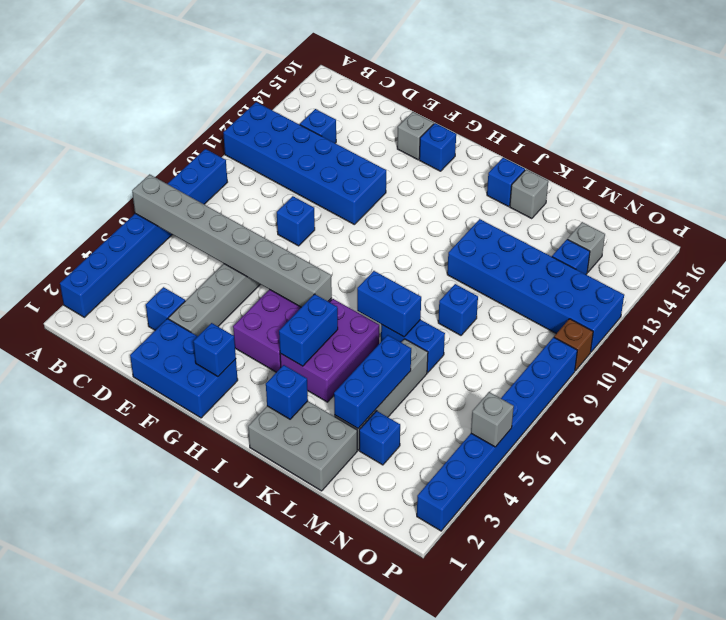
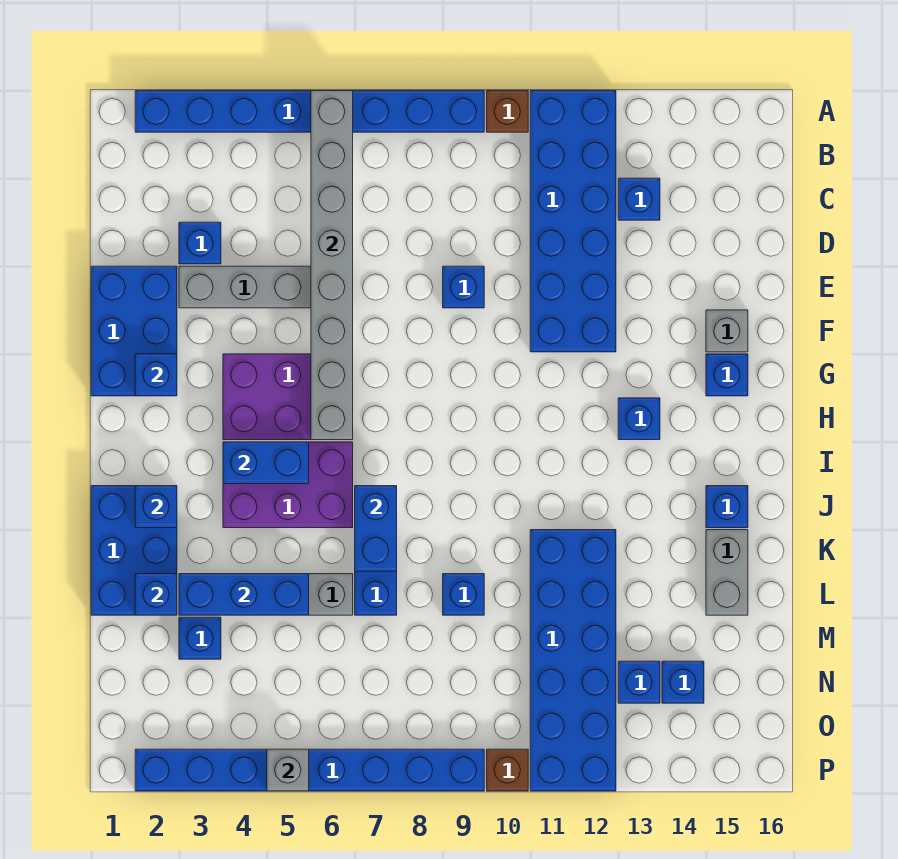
none -> brown brick A10 level 1
none -> blue brick H13 level 1
grey brick J1:L2 level 1 -> blue brick J1:L2 level 1
grey brick K15 level 1 -> grey brick K15:L15 level 1
none -> blue brick L2 level 2
grey brick N14 level 1 -> blue brick N14 level 1

